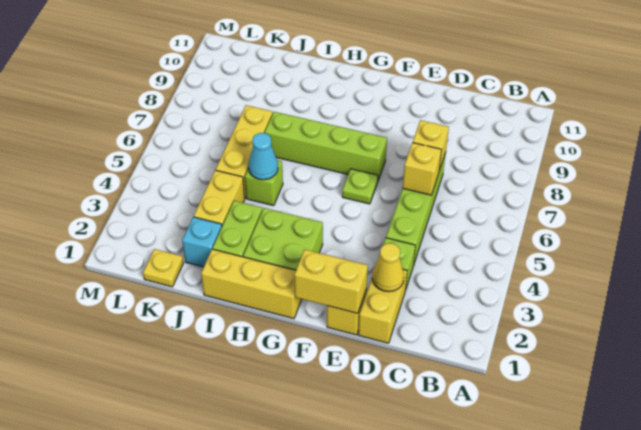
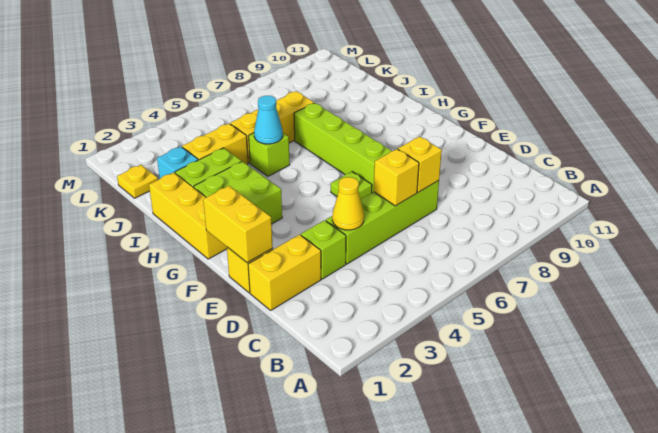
yellow cone D2 level 2 -> yellow cone D4 level 2

